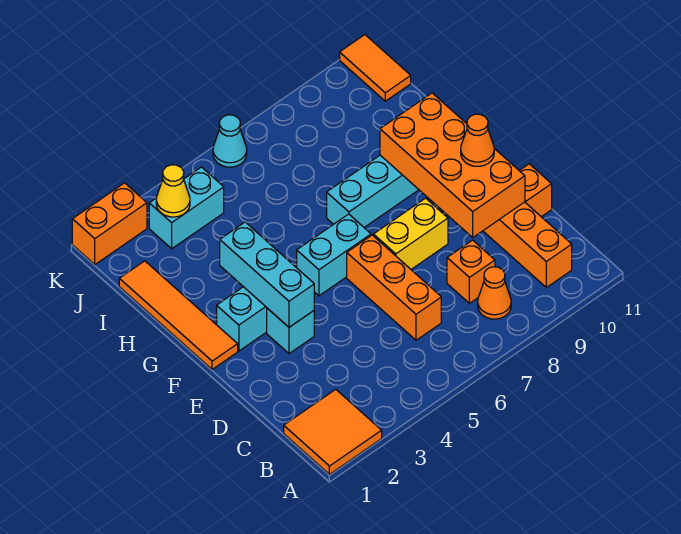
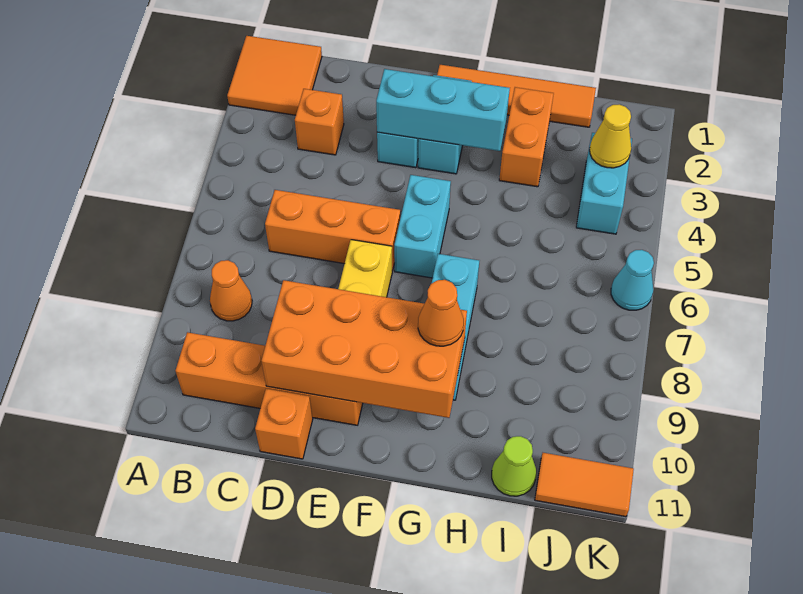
orange brick C8 level 1 -> orange brick C3 level 1
orange cone E10 level 3 -> orange cone G9 level 3
none -> lime cone I11 level 1
orange brick K1:K2 level 1 -> orange brick H2:H3 level 1

